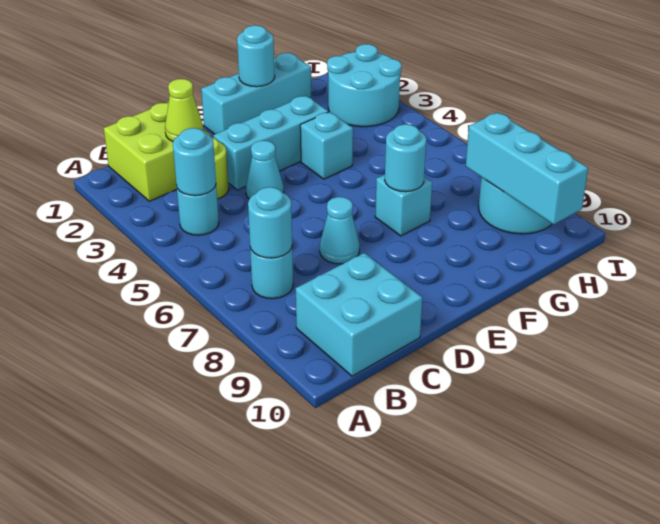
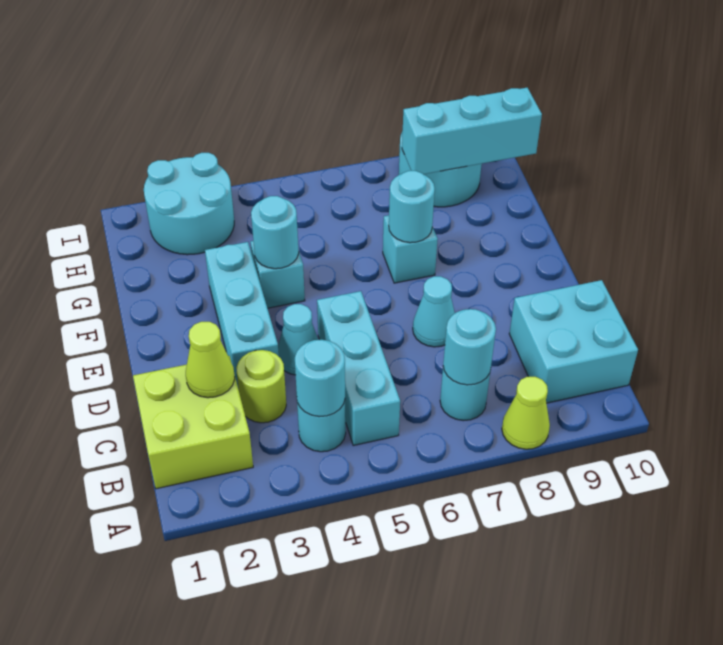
none -> lime cone A8 level 1
cyan brick E1:G1 level 1 -> cyan brick B5:D5 level 1
cyan round brick F1 level 2 -> cyan round brick F4 level 2

